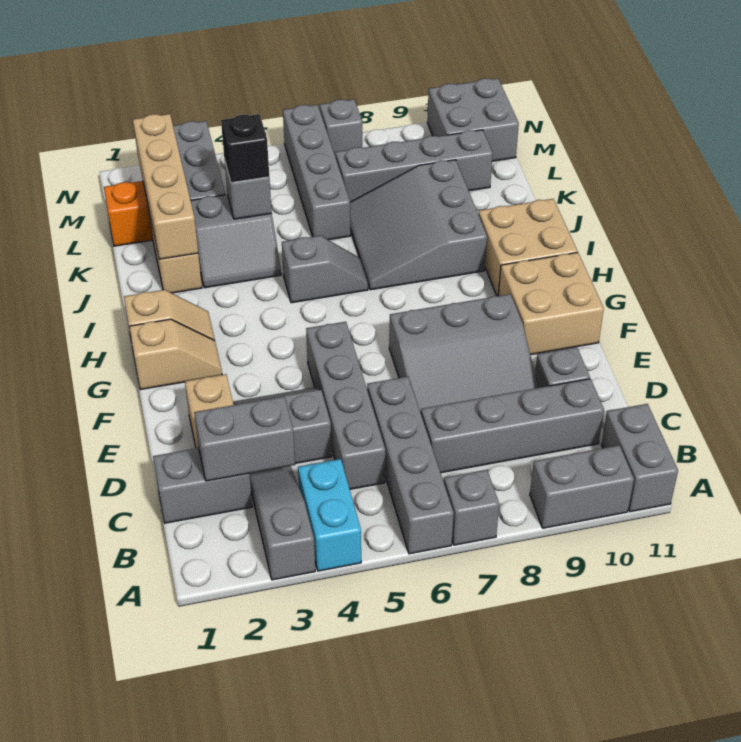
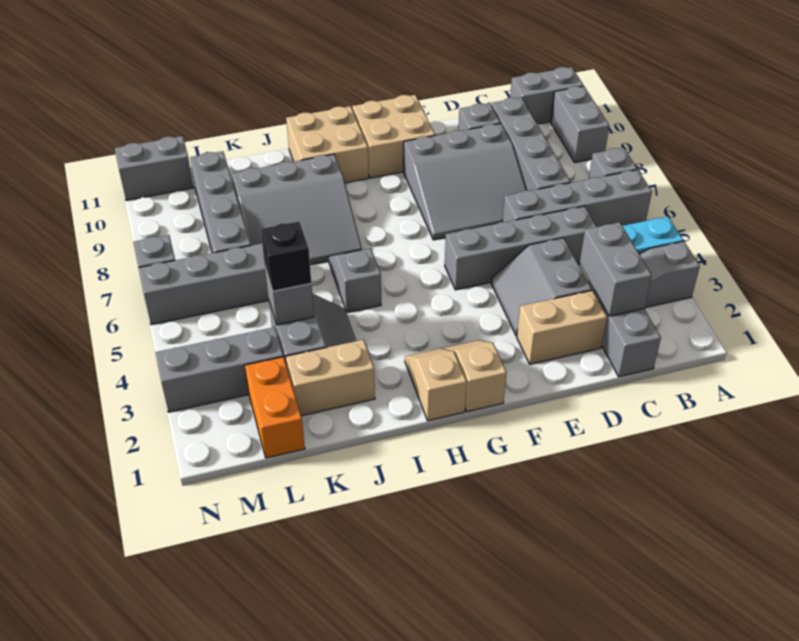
grey slope D7:F9 level 1 top F -> grey slope D7:F9 level 1 top 9
tan brick J2:M2 level 2 -> none
grey brick M10:N11 level 1 -> grey brick M11:N11 level 1

